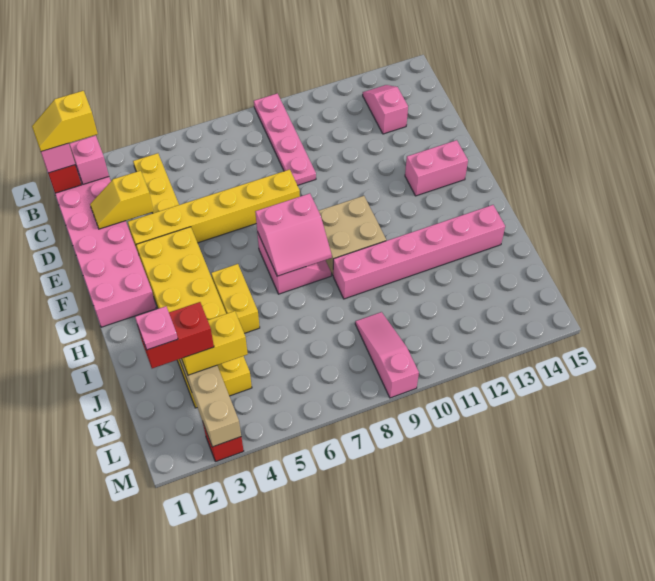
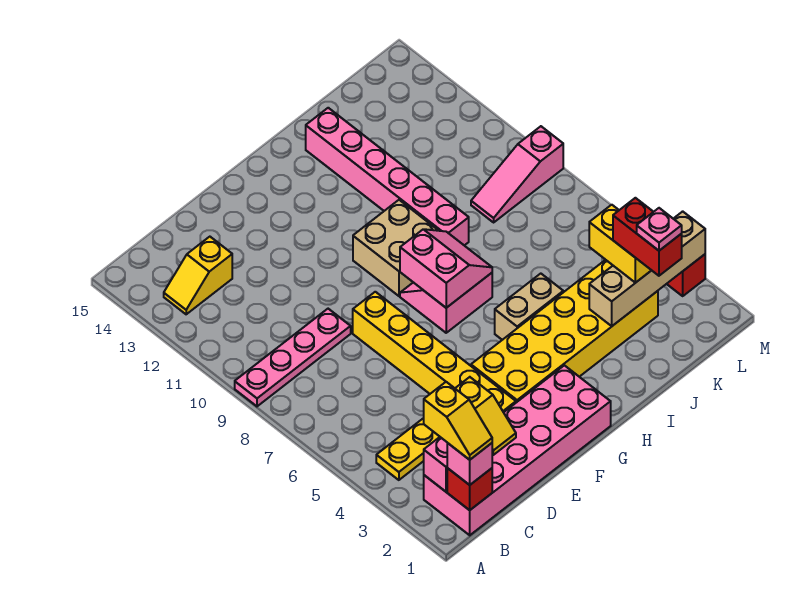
pink slope B13:C13 level 1 top C -> yellow slope B13:C13 level 1 top C
pink brick F13:F14 level 1 -> none
yellow brick H5:I5 level 1 -> tan brick H5:I5 level 1

